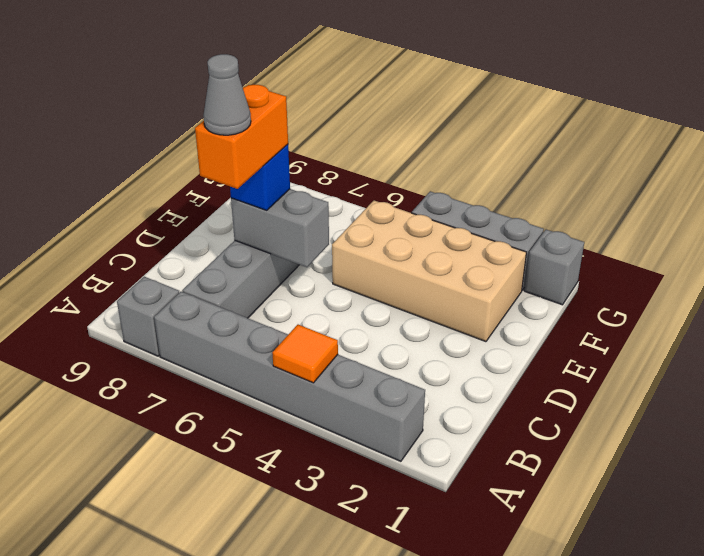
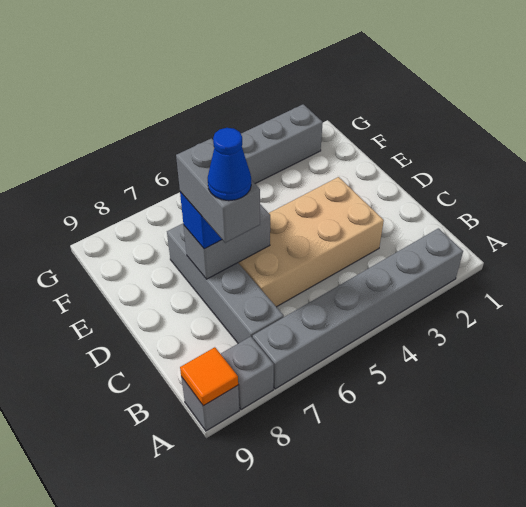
orange tile A4 level 2 -> orange tile A9 level 2
orange brick C7:D7 level 4 -> grey brick C7:D7 level 4
grey cone C7 level 5 -> blue cone C7 level 5
tan brick E2:F5 level 1 -> tan brick C3:D6 level 1
grey brick G1 level 1 -> grey brick A9 level 1

